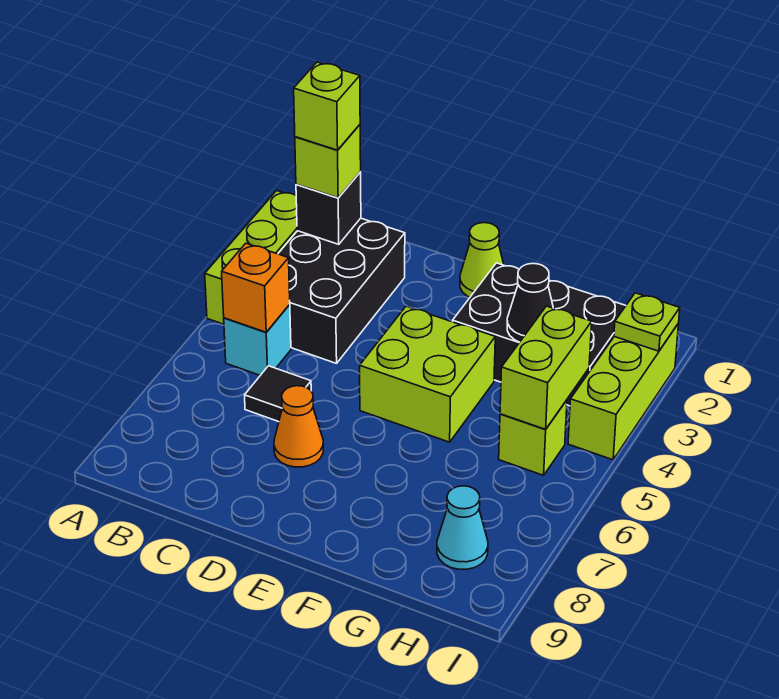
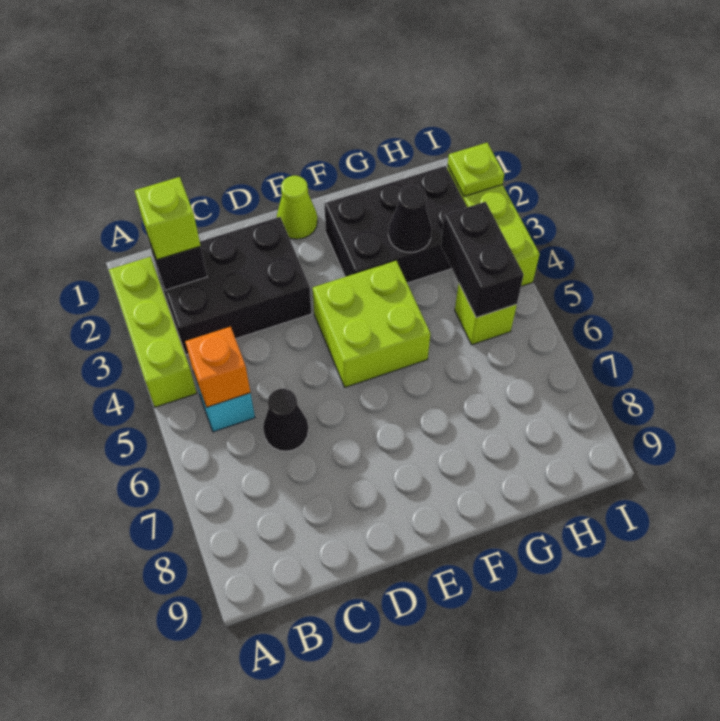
black brick B2:C4 level 1 -> black brick B2:D3 level 1
lime brick B2 level 4 -> none
black tile C6 level 1 -> black cone C6 level 1
orange cone D7 level 1 -> none
lime brick H4:H5 level 2 -> black brick H4:H5 level 2
cyan cone H8 level 1 -> none

